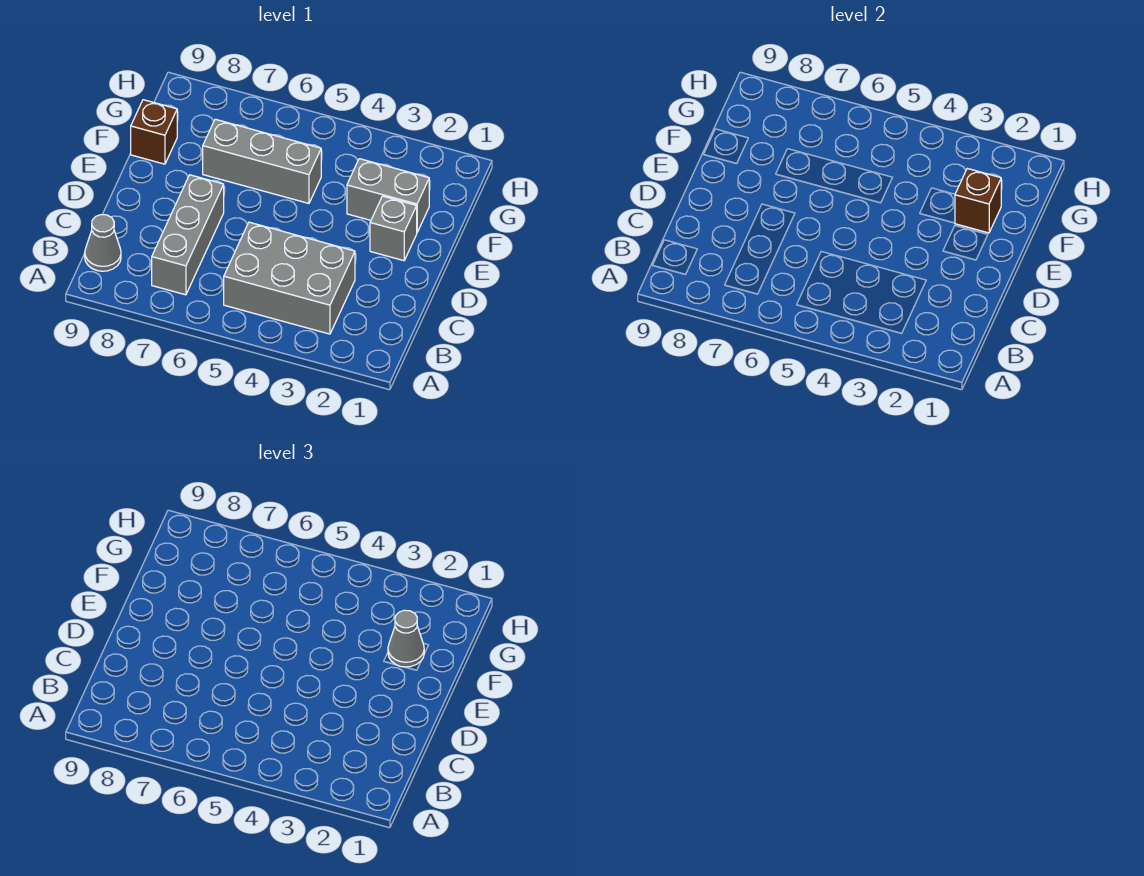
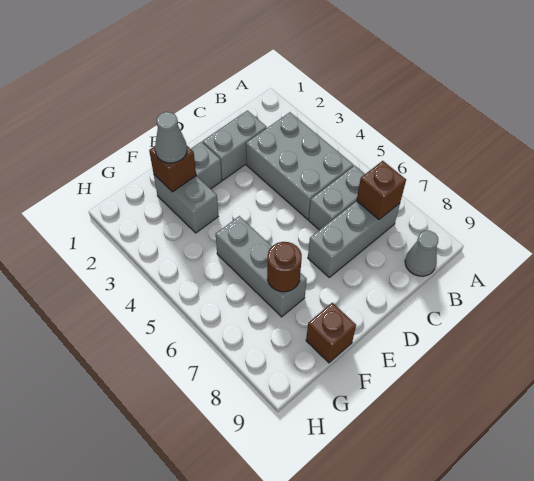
none -> grey brick B6:C6 level 1
none -> brown brick B7 level 2
none -> grey brick C2:D2 level 1
none -> brown round brick F7 level 2

